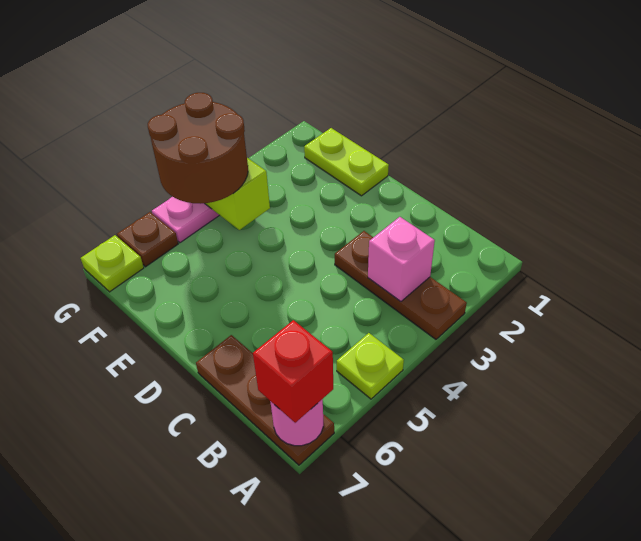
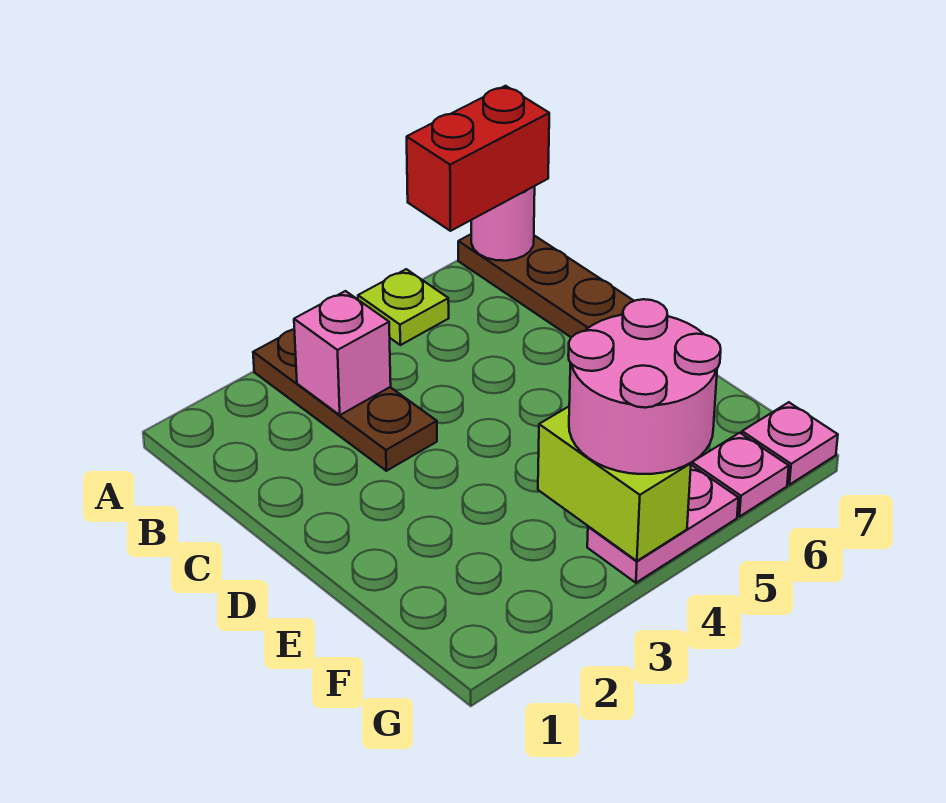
red brick A7 level 3 -> red brick A6:A7 level 3
lime plate E1:F1 level 1 -> none
brown round brick F4:G5 level 3 -> pink round brick F4:G5 level 3
brown plate G6 level 1 -> pink plate G6 level 1
lime plate G7 level 1 -> pink plate G7 level 1

